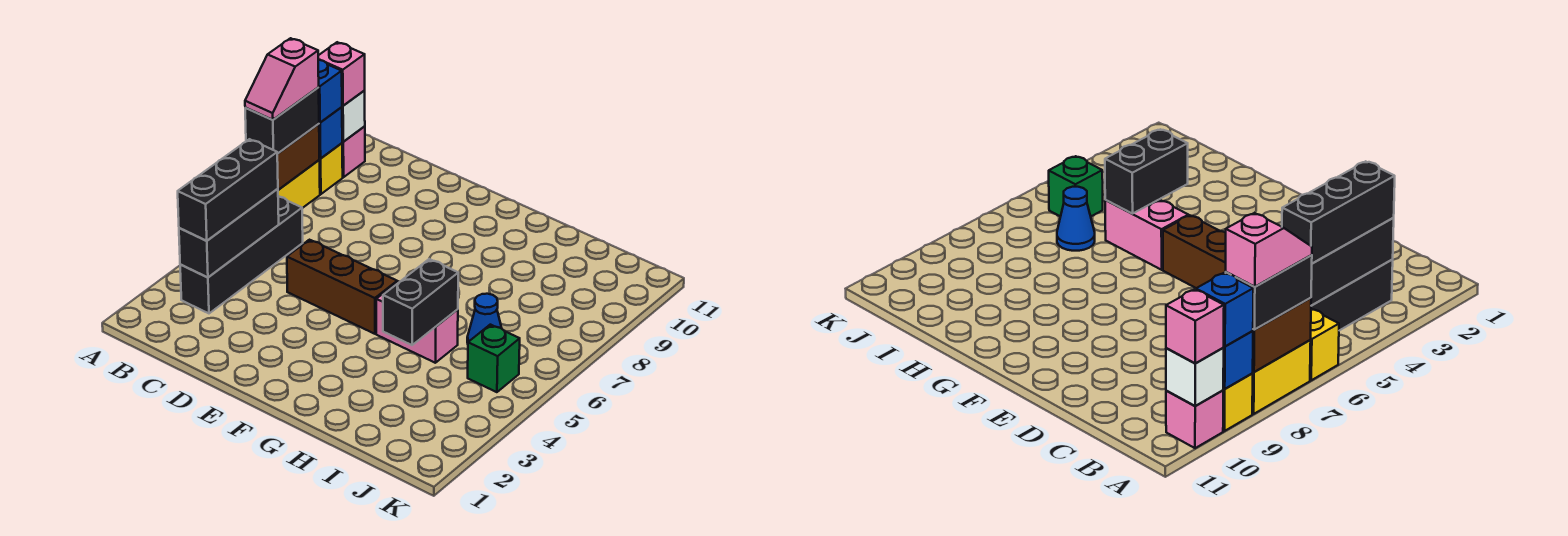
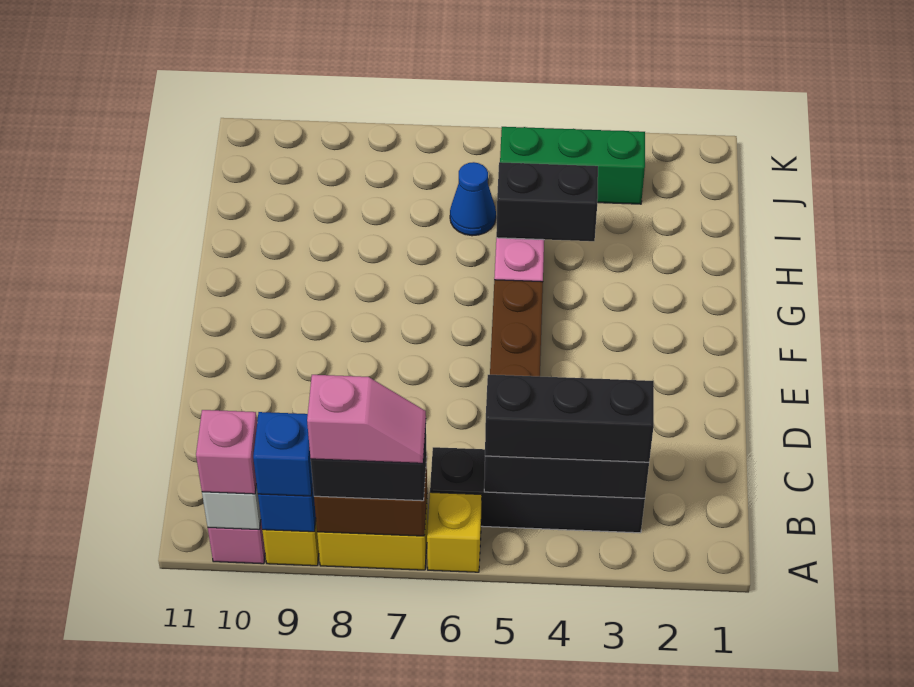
green brick J5 level 1 -> green brick J3:J5 level 1

